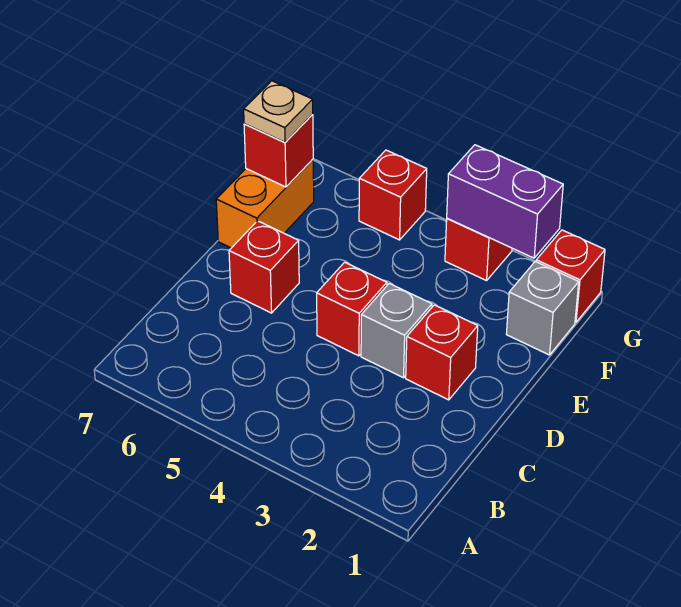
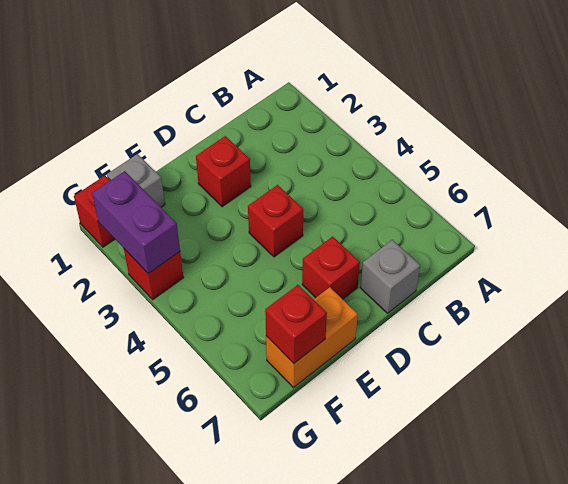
grey brick D3 level 1 -> grey brick C7 level 1
tan plate F7 level 3 -> none
red brick G5 level 1 -> none

